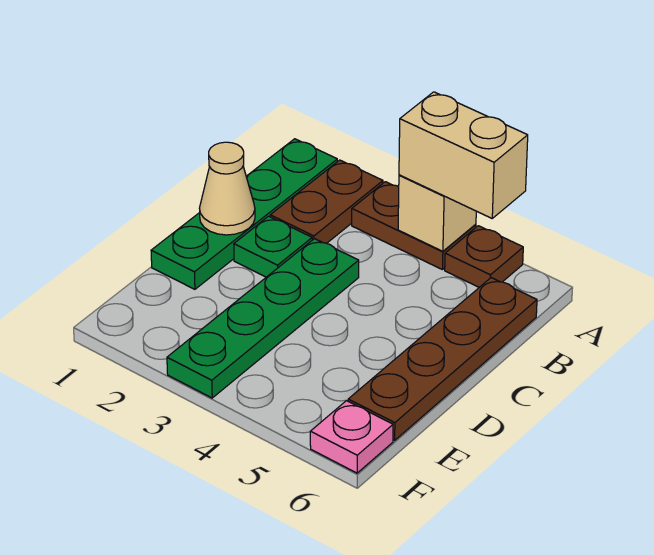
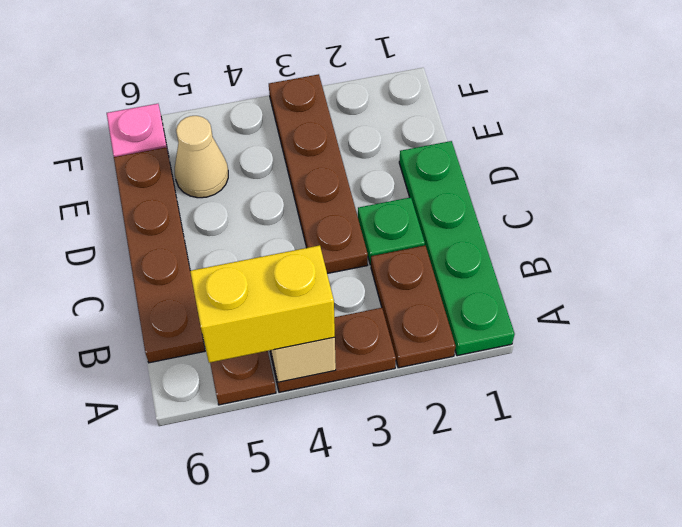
tan brick A4:A5 level 3 -> yellow brick A4:A5 level 3
tan cone C1 level 2 -> tan cone E5 level 1
green plate C3:F3 level 1 -> brown plate C3:F3 level 1

